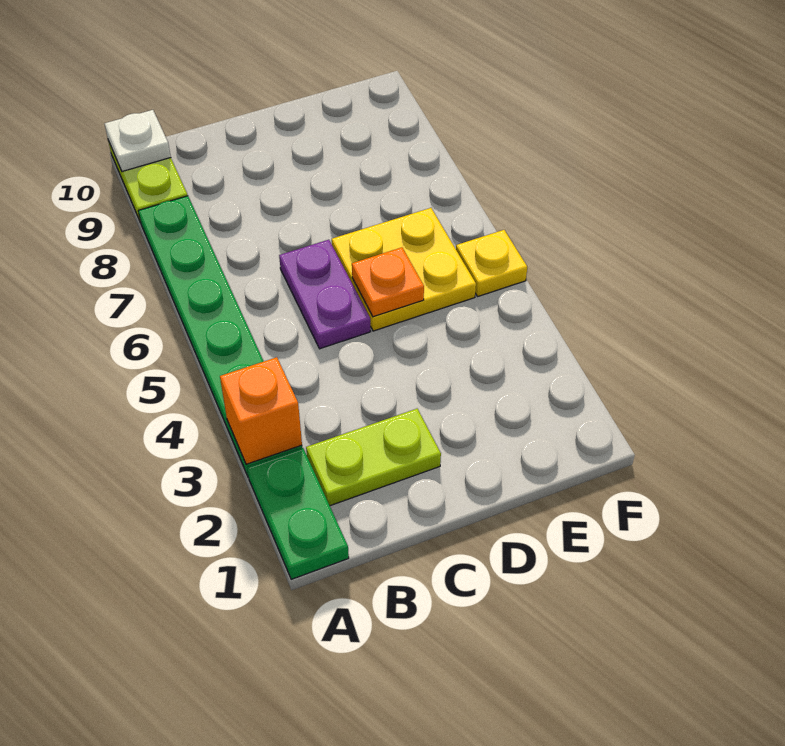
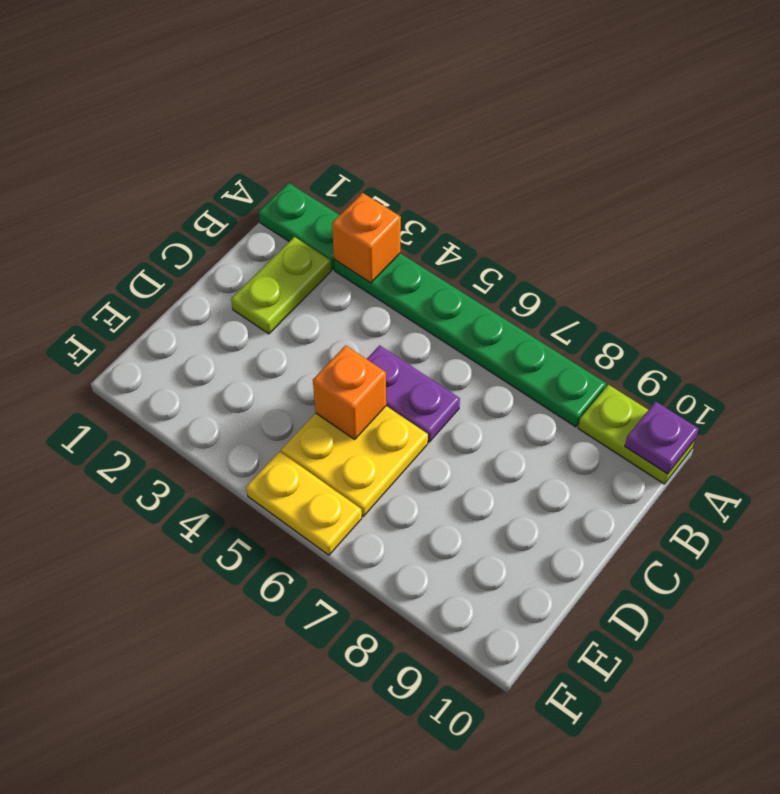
white plate A10 level 2 -> purple plate A10 level 2
orange plate D5 level 2 -> orange brick D5 level 2
yellow plate F5 level 1 -> yellow plate F5:F6 level 1

